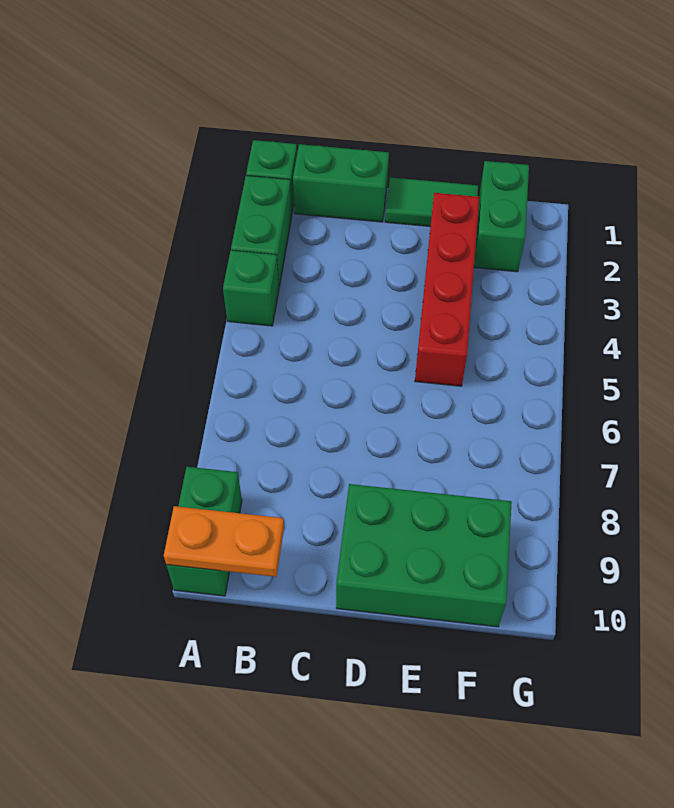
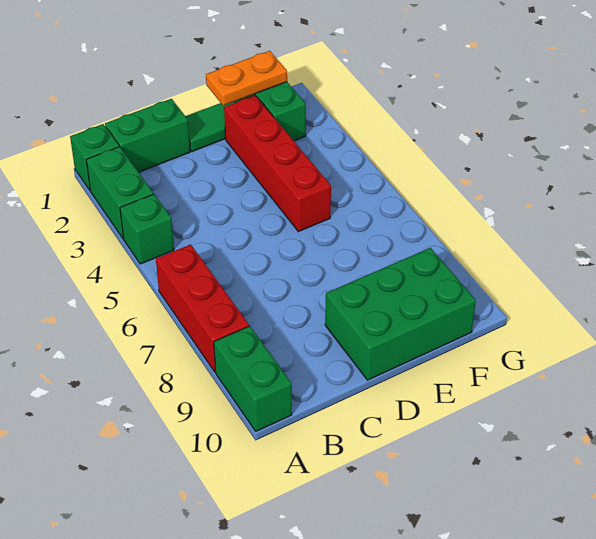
none -> red brick A6:A8 level 1
orange plate A10:B10 level 2 -> orange plate E1:F1 level 2

